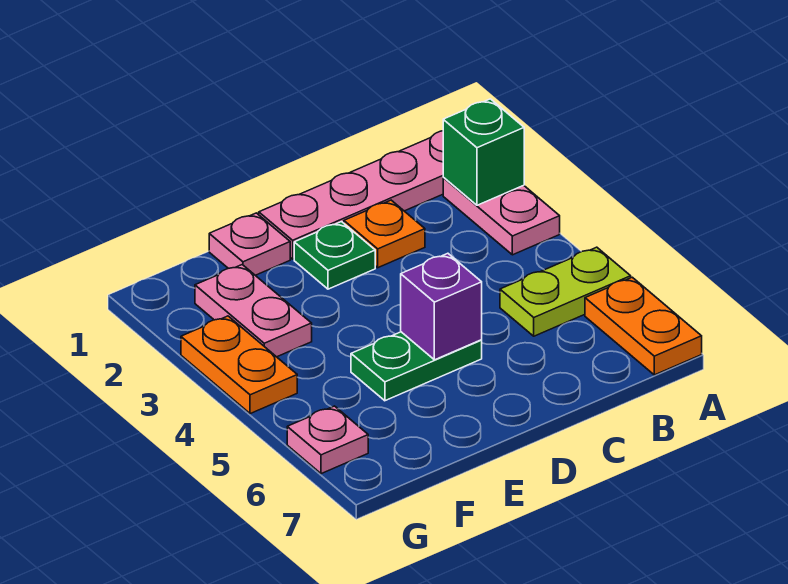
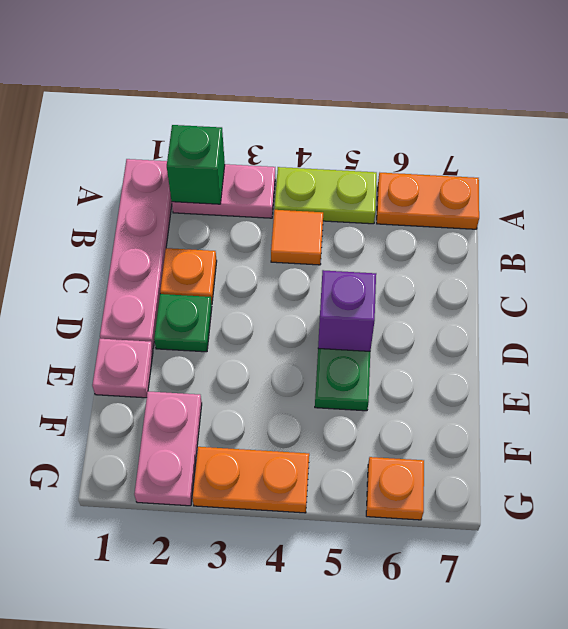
lime plate A5:B5 level 1 -> lime plate A4:A5 level 1
none -> orange tile B4 level 1
pink plate F2:F3 level 1 -> pink plate F2:G2 level 1
pink plate G6 level 1 -> orange plate G6 level 1

